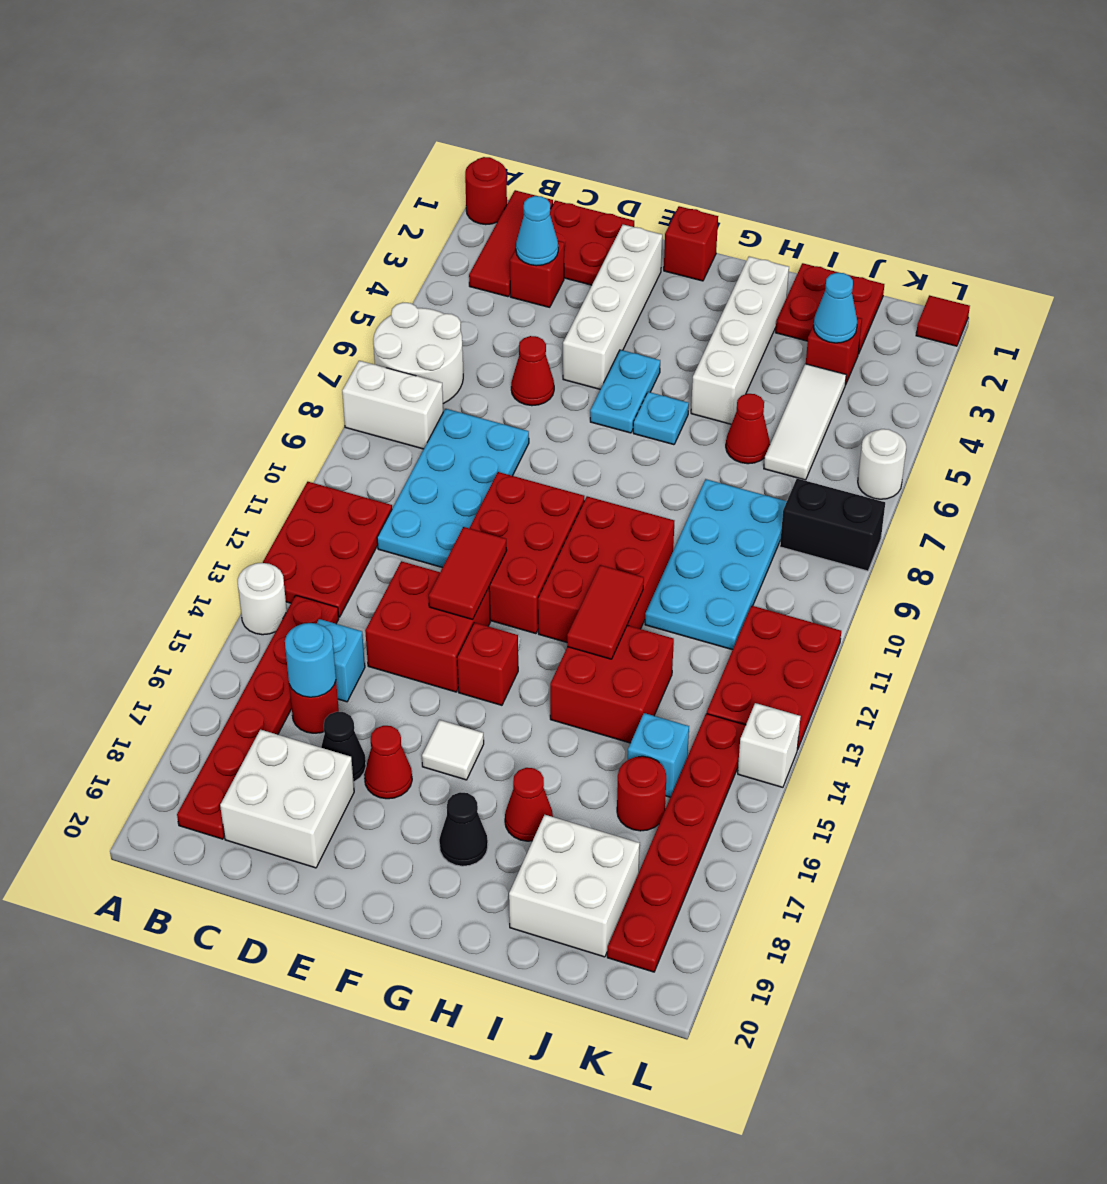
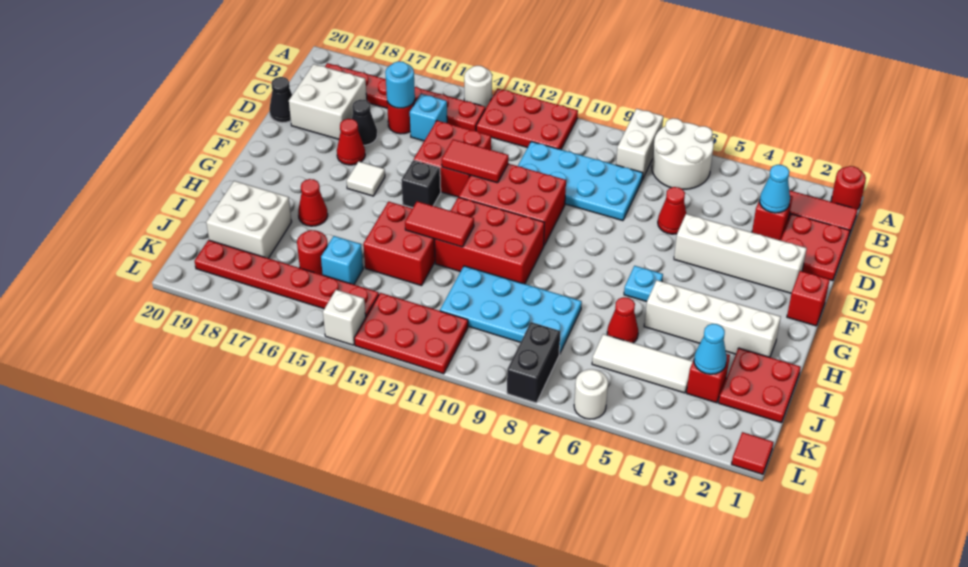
cyan plate F5:F6 level 1 -> none
red brick F14 level 1 -> black brick F14 level 1
black cone G18 level 1 -> black cone D20 level 1

